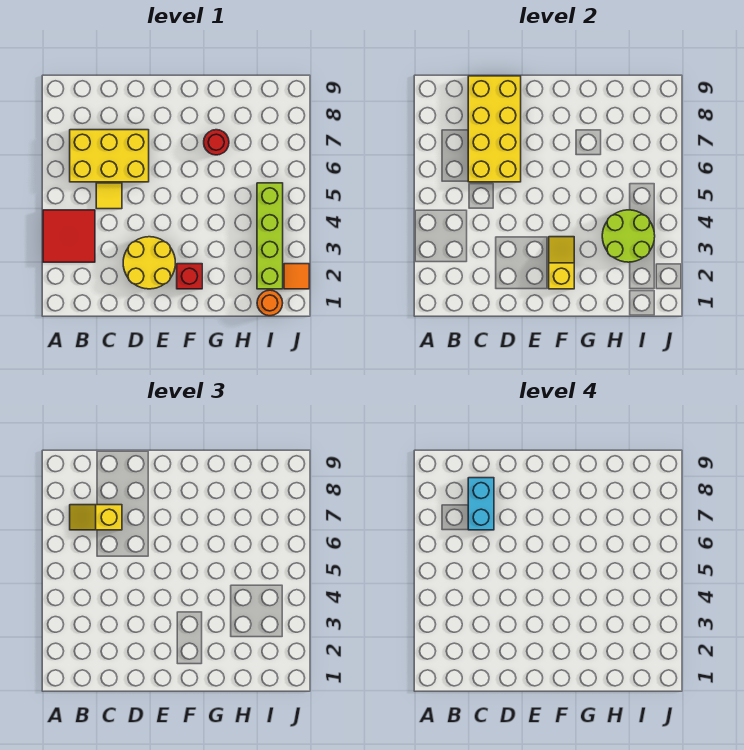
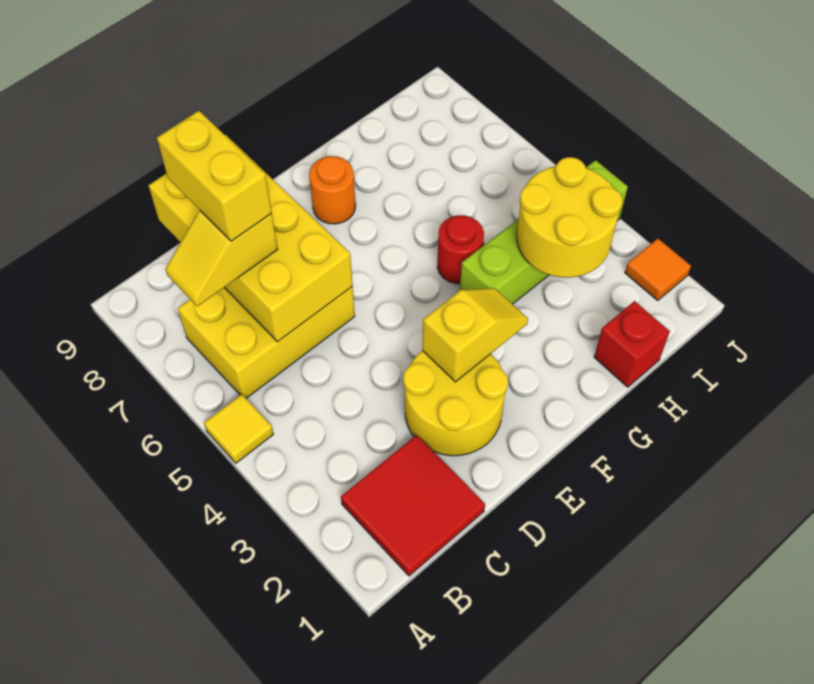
red tile A3:B4 level 1 -> red tile B1:C2 level 1
yellow tile C5 level 1 -> yellow tile A5 level 1
cyan brick C7:C8 level 4 -> yellow brick C7:C8 level 4
red brick F2 level 1 -> red brick H1 level 1
yellow slope F2:F3 level 2 top 2 -> yellow slope E3:F3 level 2 top E
red round brick G7 level 1 -> red round brick G5 level 1
lime round brick H3:I4 level 2 -> yellow round brick H3:I4 level 2
orange round brick I1 level 1 -> orange round brick F8 level 1
lime brick I2:I5 level 1 -> lime brick G4:J4 level 1

